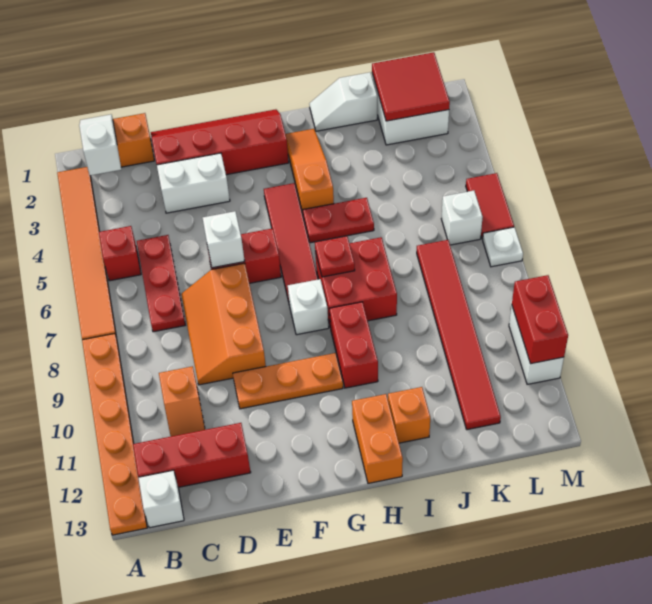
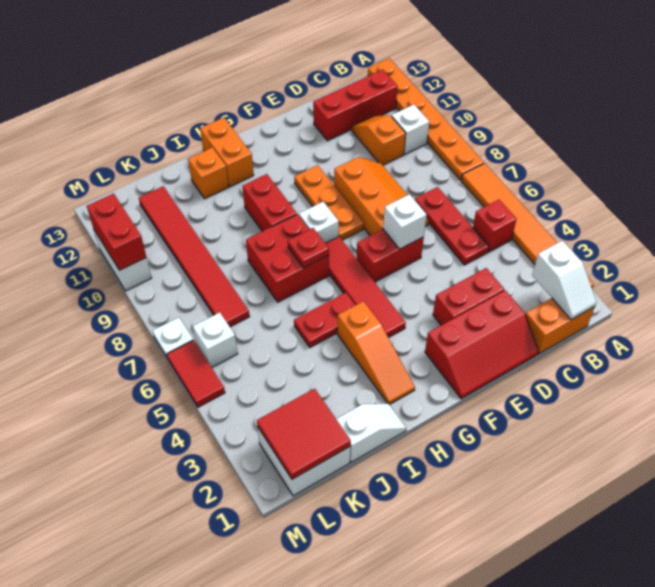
white brick B13 level 1 -> white brick B10 level 1
red slope D1:G2 level 1 top 2 -> red slope D1:F2 level 1 top 2
white brick D3:E3 level 1 -> red brick D3:E3 level 1
orange plate E10:G10 level 1 -> orange plate F8:F10 level 1

